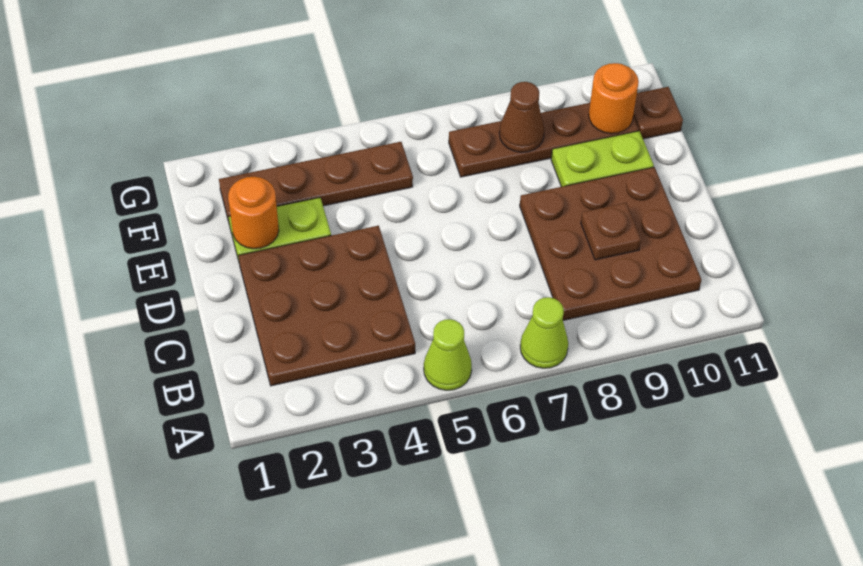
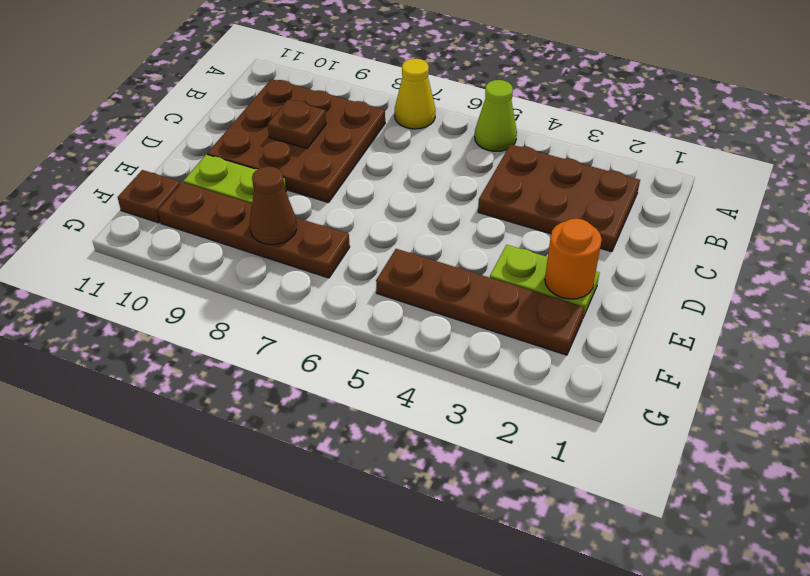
lime cone A7 level 1 -> yellow cone A7 level 1
brown plate B2:D4 level 1 -> brown plate B2:C4 level 1
orange round brick F10 level 2 -> none

